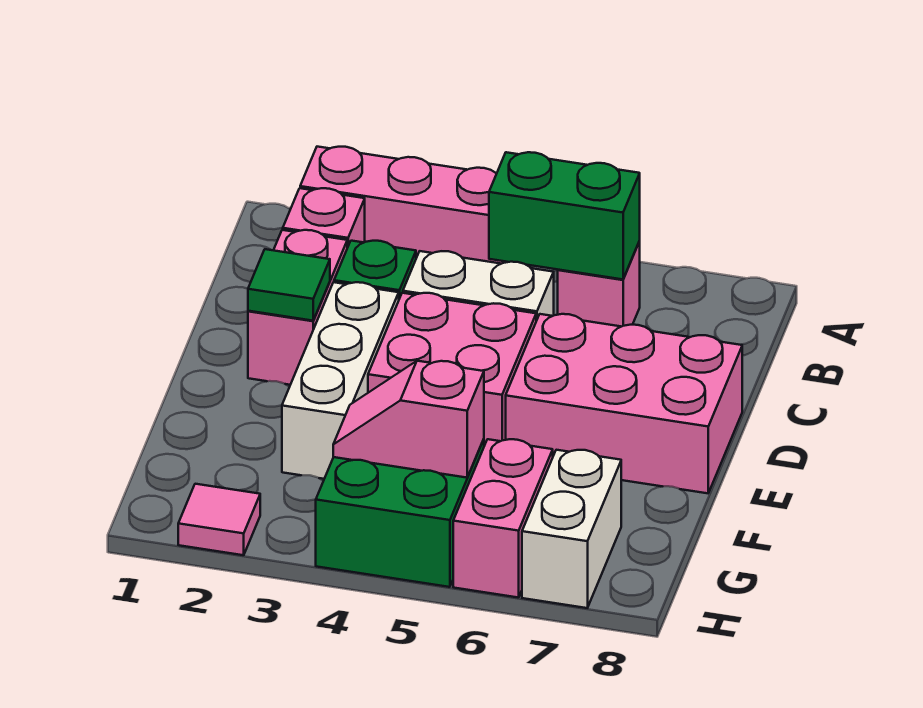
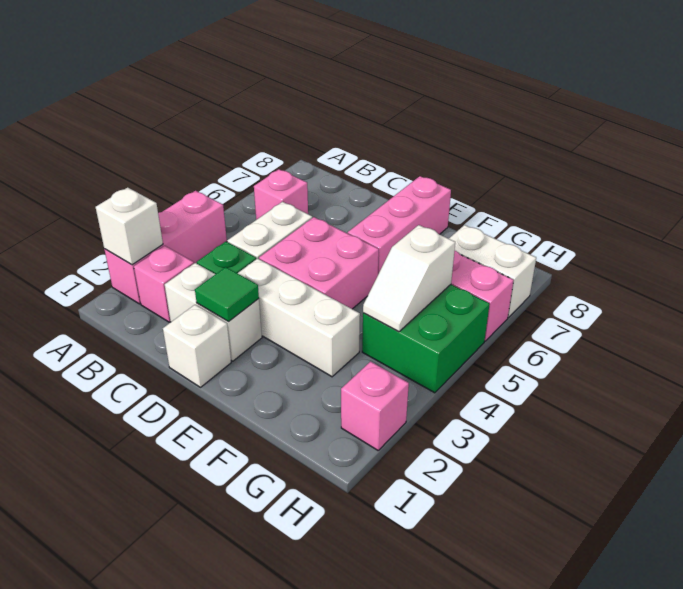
none -> white brick A2 level 2
green brick B5:B6 level 2 -> none
pink brick C2:D2 level 1 -> white brick C2:D2 level 1
none -> white brick D1 level 1
pink brick D6:E8 level 1 -> pink brick E6:E8 level 1
pink slope G4:G5 level 2 top 5 -> white slope G4:G5 level 2 top 5
pink tile H2 level 1 -> pink brick H2 level 1

